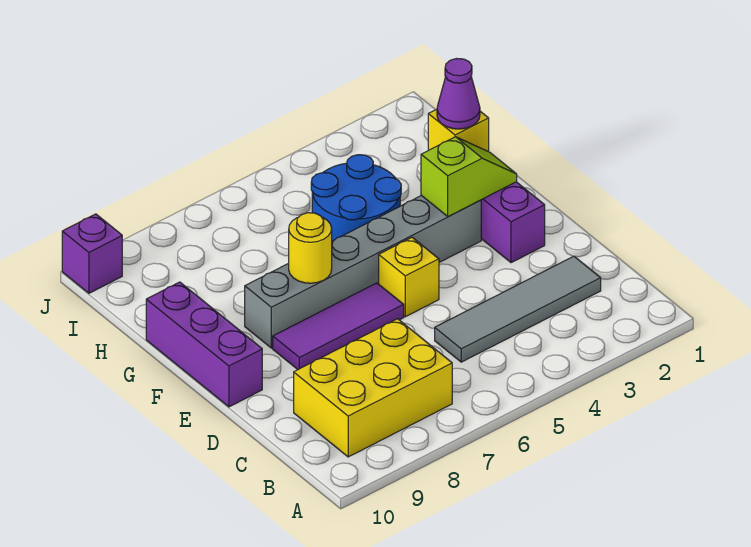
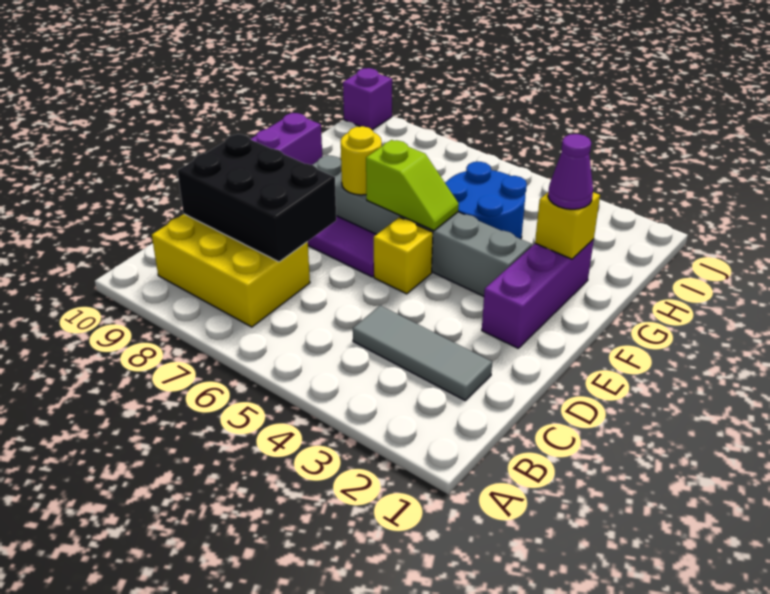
grey tile C2:C5 level 1 -> grey tile C2:C4 level 1
none -> black brick C7:D9 level 2
lime slope F2:F3 level 2 top 3 -> lime slope F5:F6 level 2 top 6

